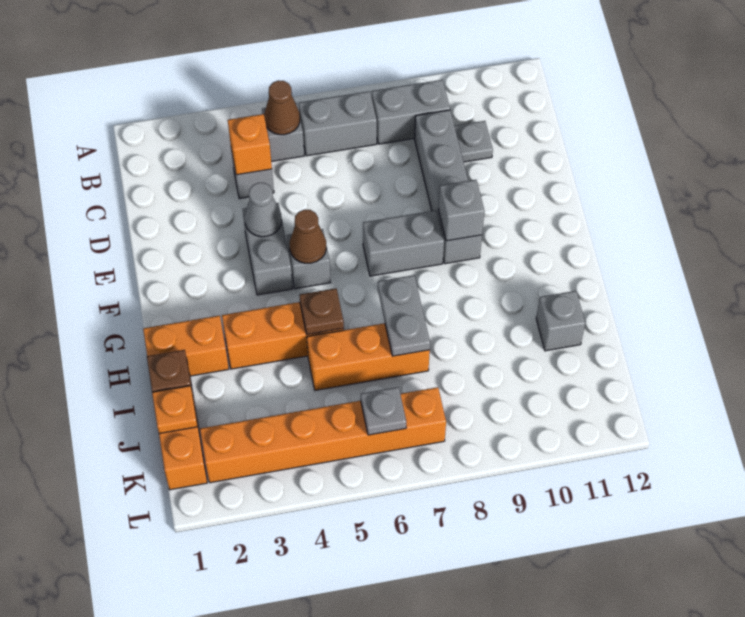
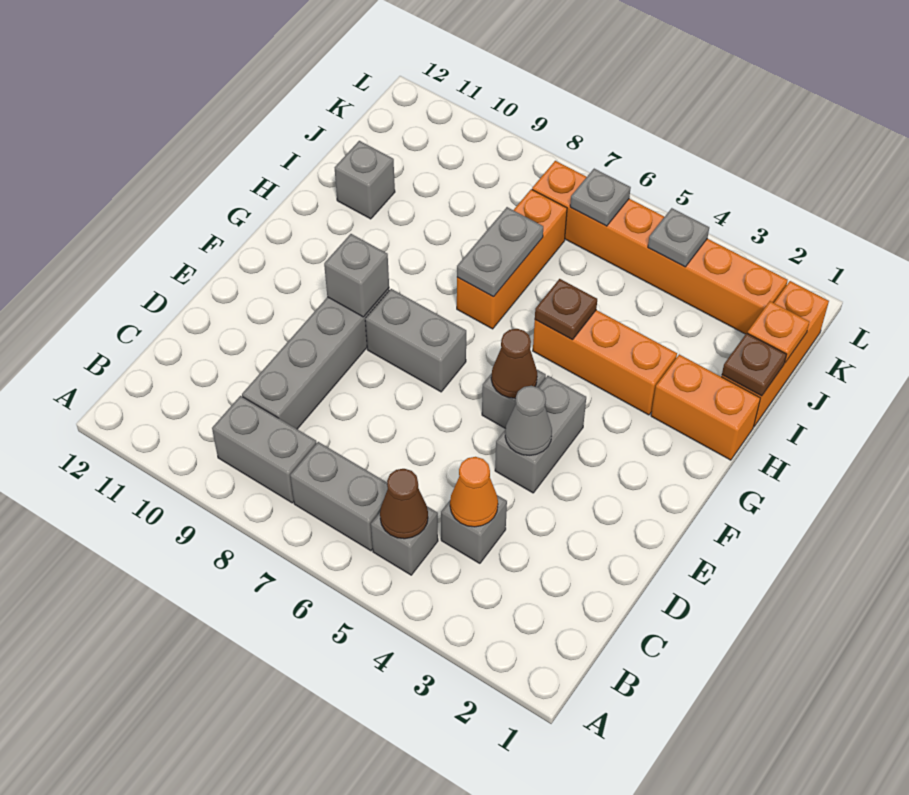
orange brick C4 level 2 -> orange cone C4 level 2
grey plate C10 level 1 -> grey plate K4 level 2
orange brick I5:I7 level 1 -> orange brick H7:J7 level 1

